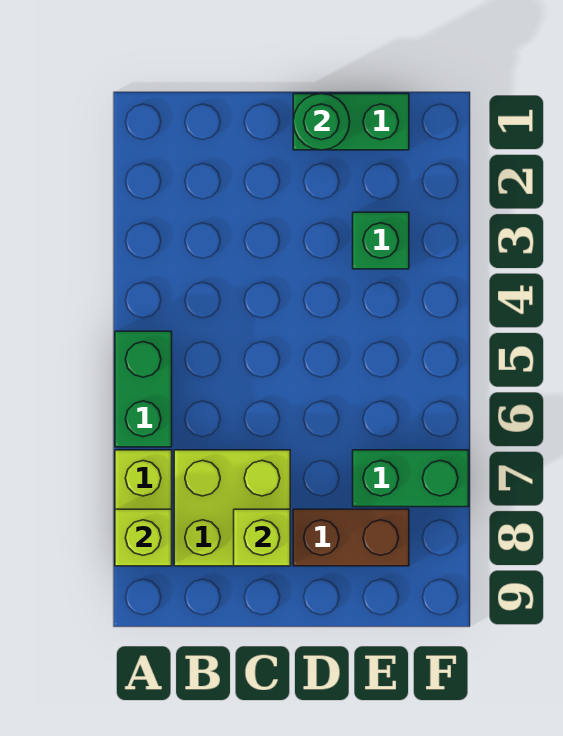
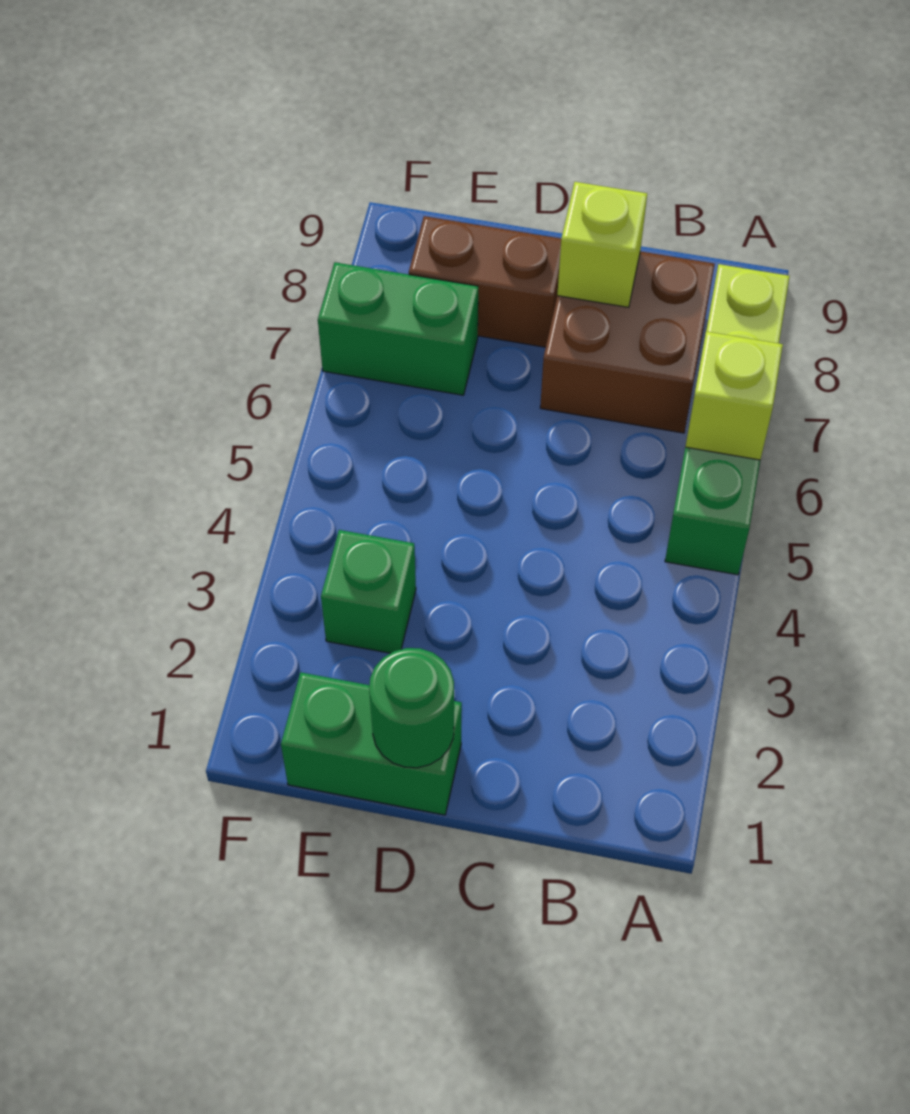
lime brick A8 level 2 -> lime brick A6 level 2
lime brick B7:C8 level 1 -> brown brick B7:C8 level 1

